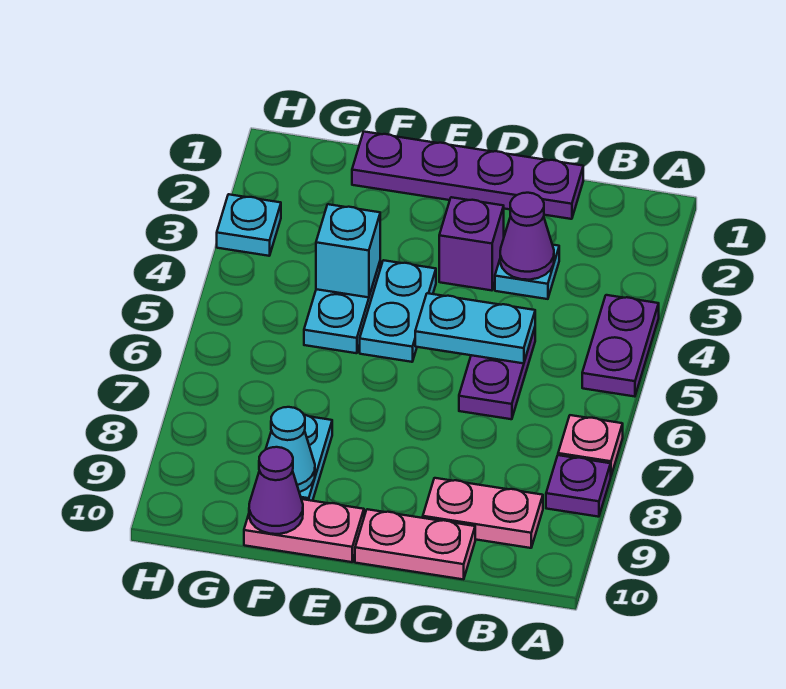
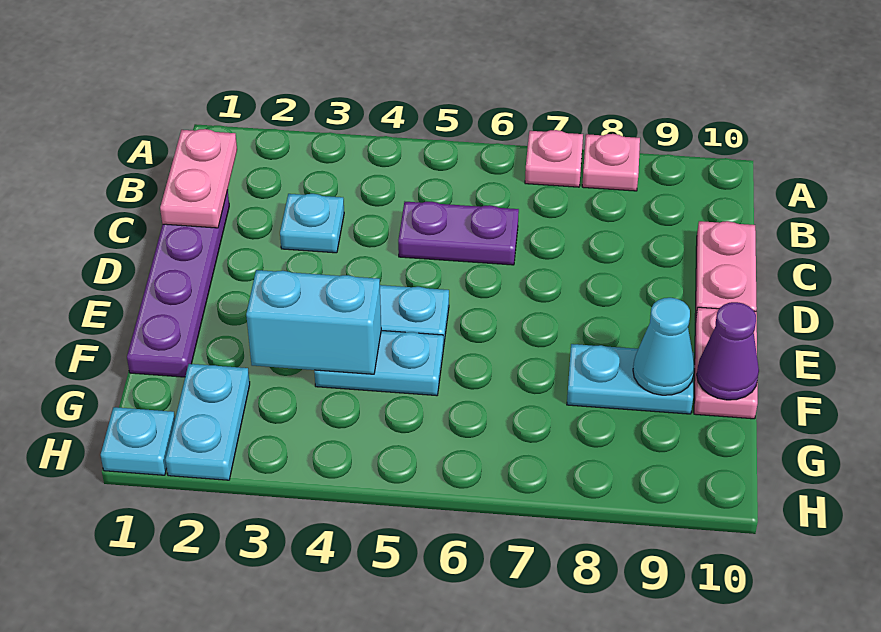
purple plate A4:A5 level 1 -> none
purple plate A8 level 1 -> pink plate A8 level 1
pink plate B9:C9 level 1 -> pink plate B1:C1 level 2
purple cone C3 level 2 -> none
cyan plate C5:D5 level 2 -> cyan plate G2:H2 level 1
purple brick D3 level 1 -> none
cyan brick F4 level 2 -> cyan brick F3:F4 level 2
cyan plate H3 level 1 -> cyan plate H1 level 1

